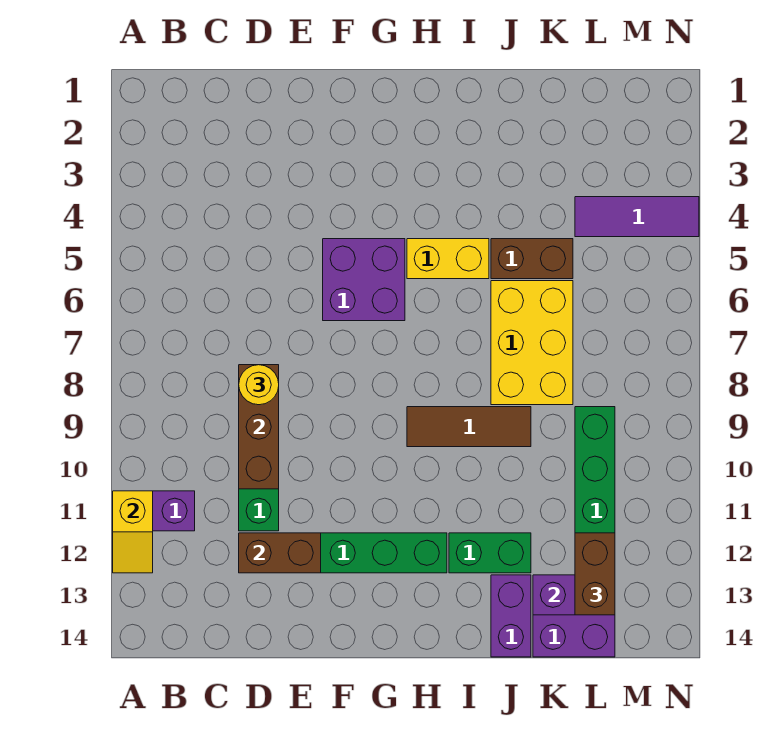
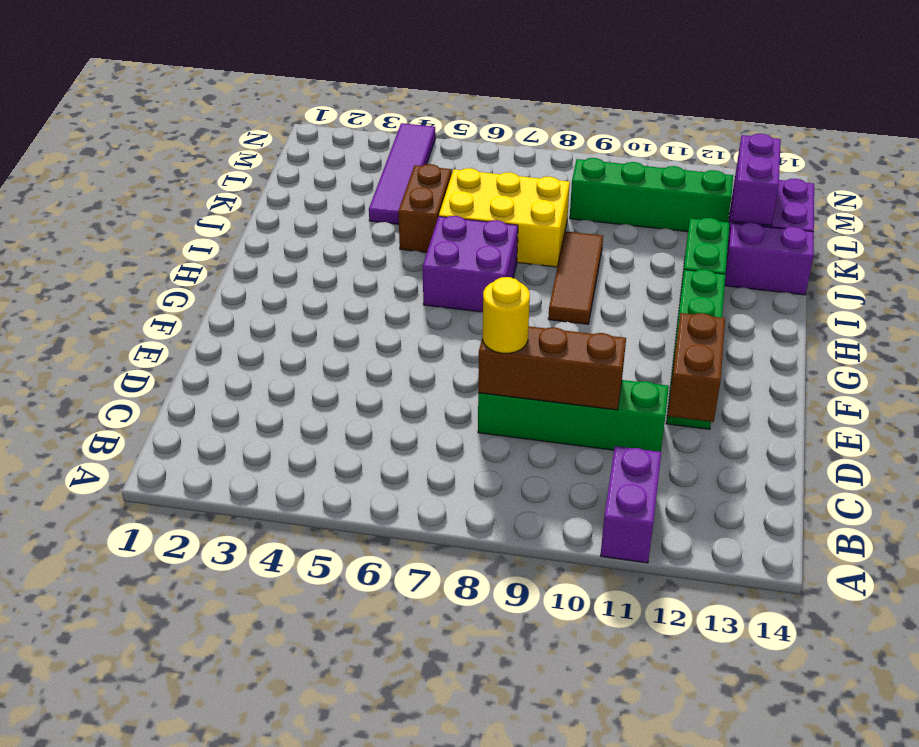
yellow slope A11:A12 level 2 top 11 -> none
purple brick F5:G6 level 1 -> purple brick H6:I7 level 1
yellow brick H5:I5 level 1 -> none
purple tile L4:N4 level 1 -> purple tile K4:N4 level 1
brown brick L12:L13 level 3 -> none

